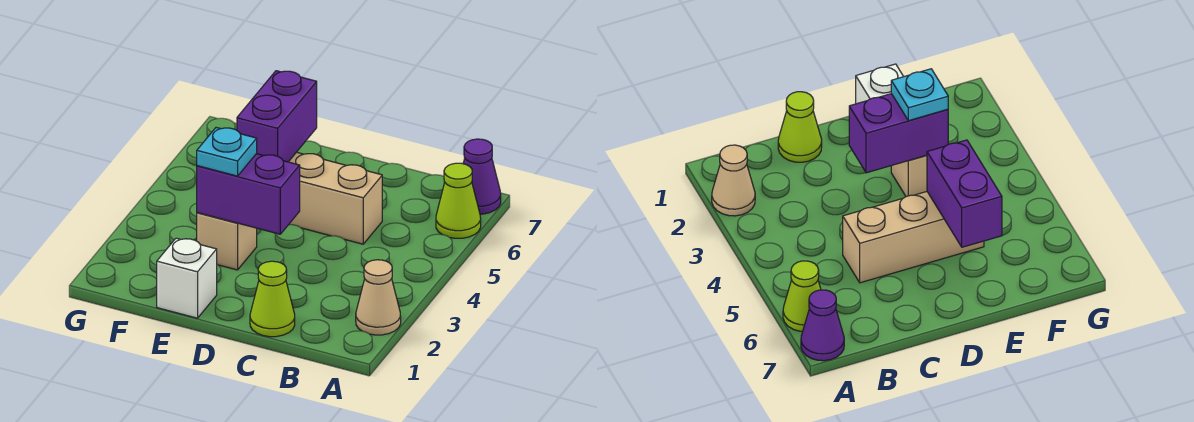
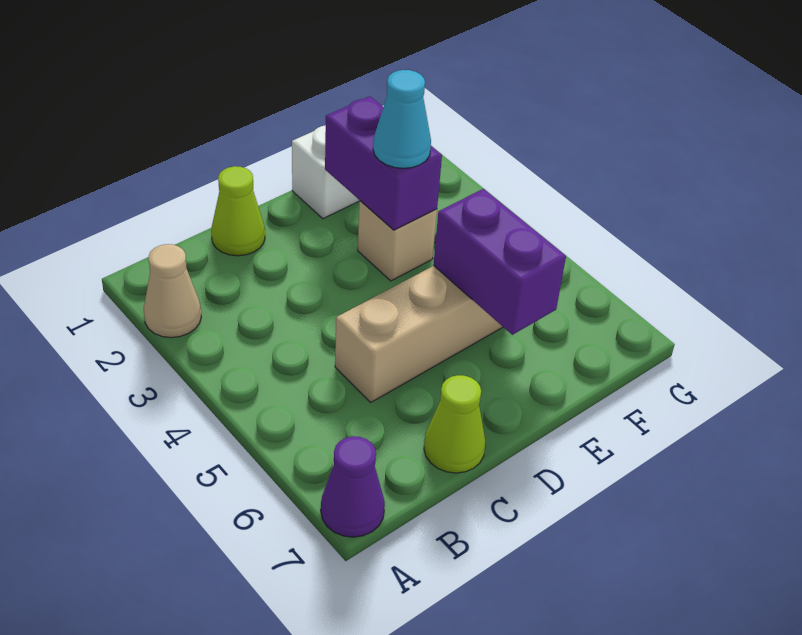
lime cone A6 level 1 -> lime cone C7 level 1
purple brick D3:E3 level 2 -> purple brick E2:E3 level 2
cyan plate E3 level 3 -> cyan cone E3 level 3

